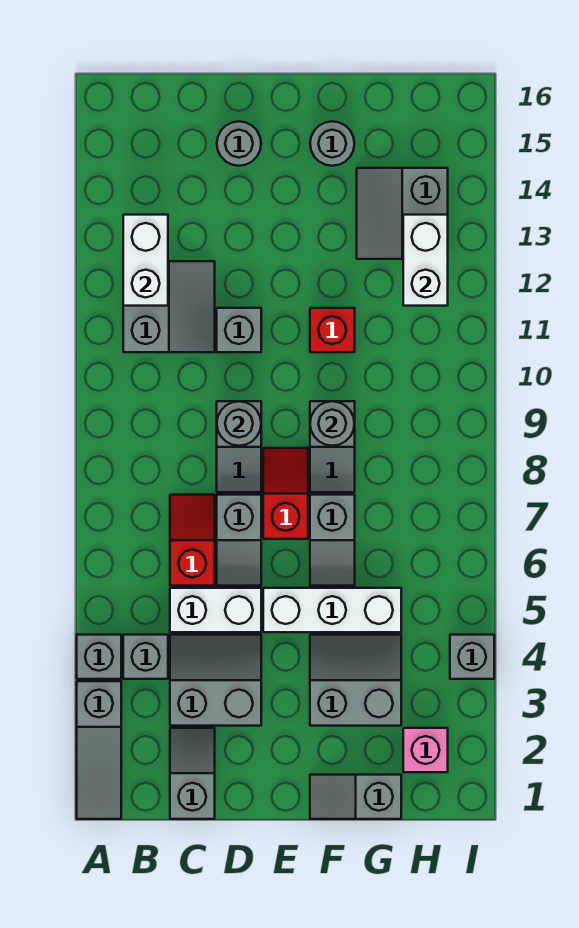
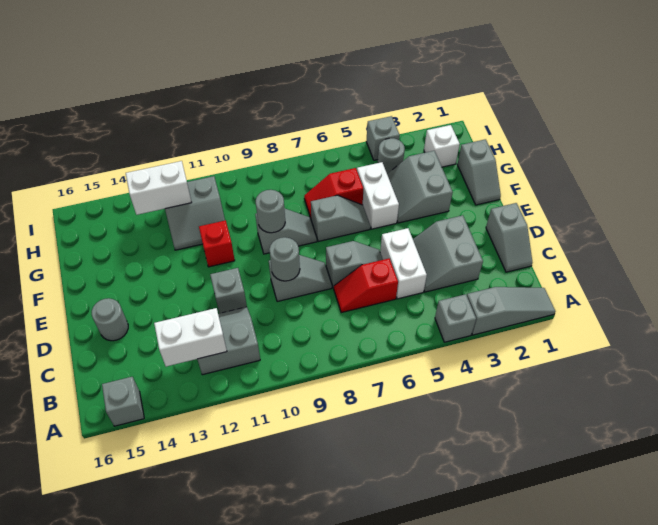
grey brick B4 level 1 -> grey brick A15 level 1
grey slope C1:C2 level 1 top 1 -> grey slope C1:D1 level 1 top D
white brick E5:G5 level 1 -> white brick F5:G5 level 1
red slope E7:E8 level 1 top 7 -> red slope G6:G7 level 1 top 6
grey round brick F15 level 1 -> grey round brick H4 level 1
grey slope G13:H14 level 1 top H -> grey slope G11:H12 level 1 top H
pink brick H2 level 1 -> white brick H2 level 1

